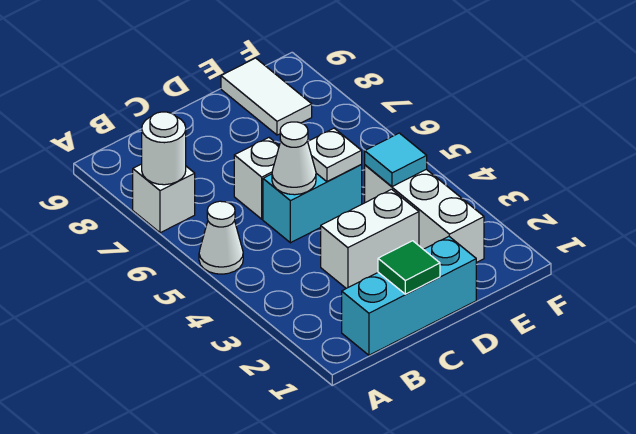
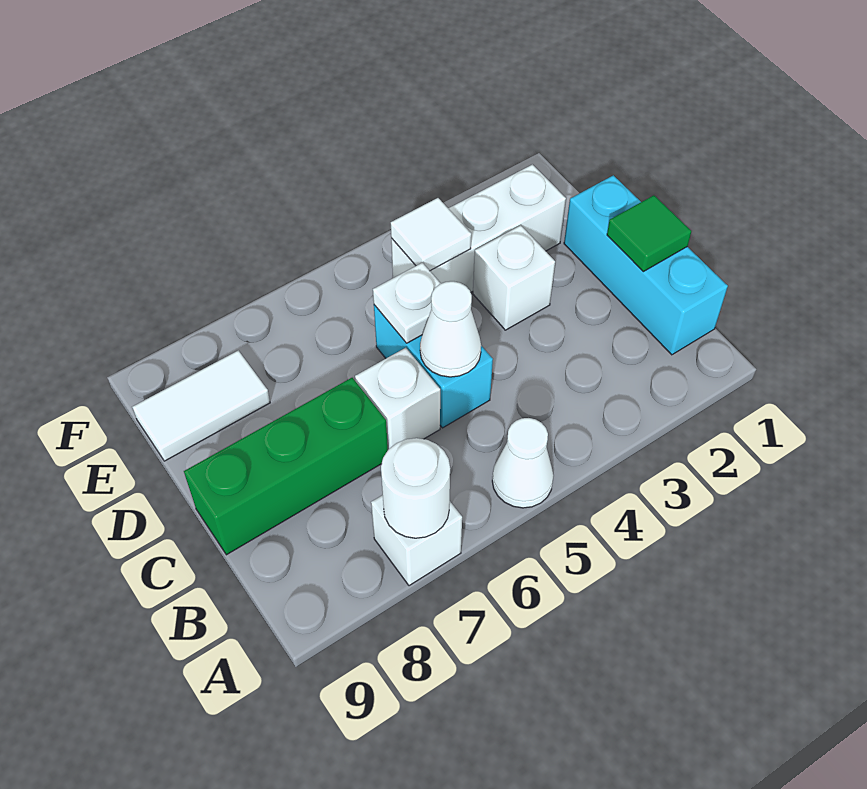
white brick C3:D3 level 1 -> white brick D3 level 1
none -> green brick C7:C9 level 1
cyan tile E4 level 2 -> white tile E4 level 2

